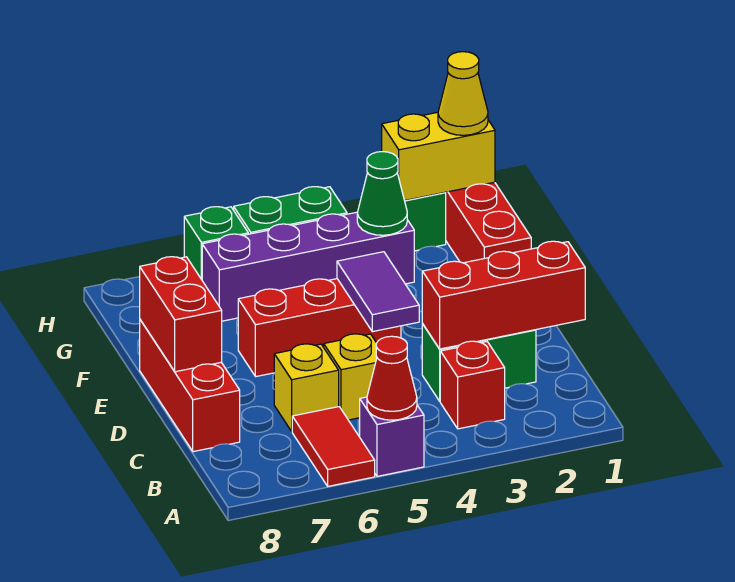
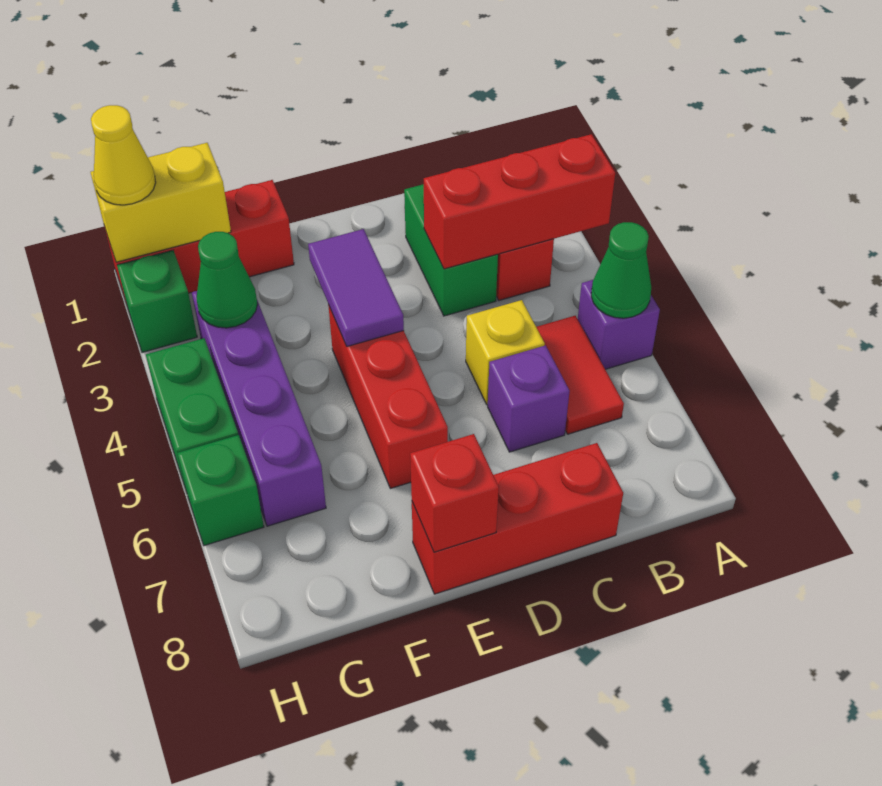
red cone A5 level 2 -> green cone A5 level 2
red tile A6:B6 level 1 -> red tile B5:B6 level 1
red brick C1:C3 level 2 -> red brick A3:C3 level 2
yellow brick C6 level 1 -> purple brick C6 level 1
purple tile D4:E4 level 2 -> purple tile E3:E4 level 2
red brick D8:E8 level 2 -> red brick E8 level 2
yellow brick H1:H2 level 2 -> yellow brick G1:H1 level 2

